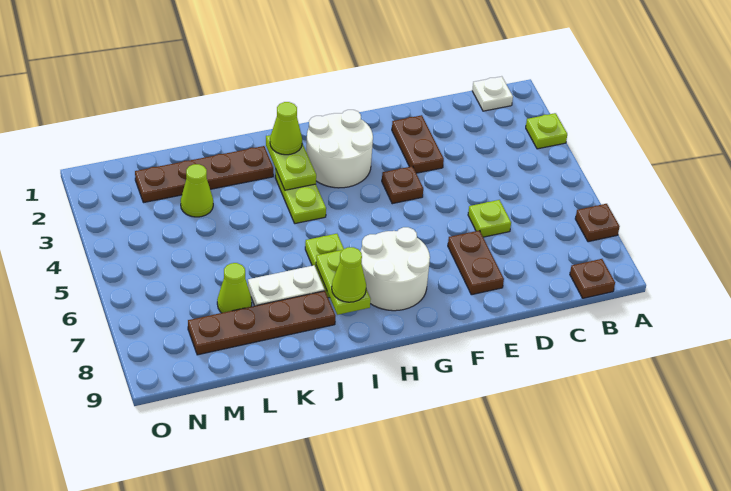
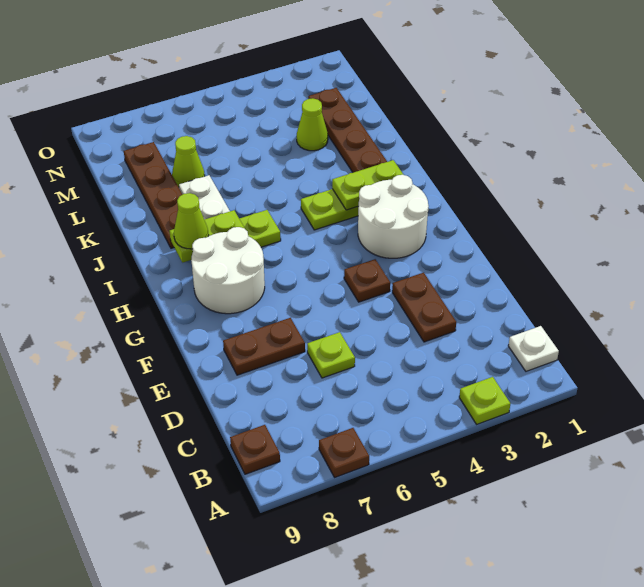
brown plate E2:E3 level 1 -> brown plate D3:E3 level 1
lime cone I2 level 3 -> none

